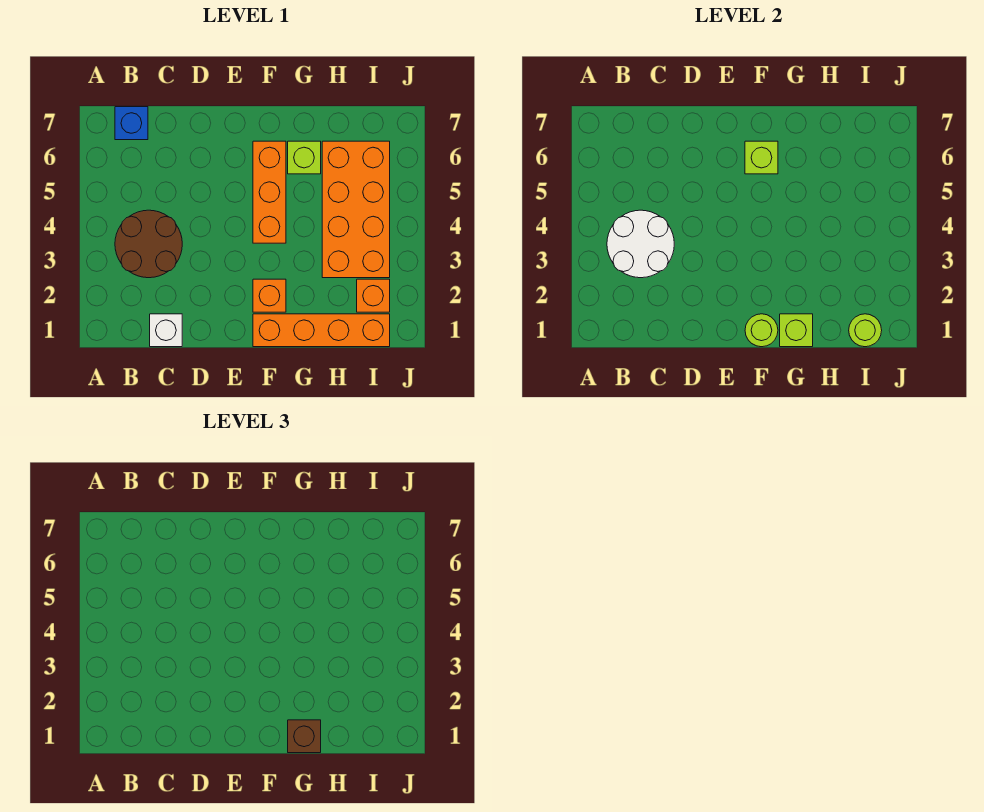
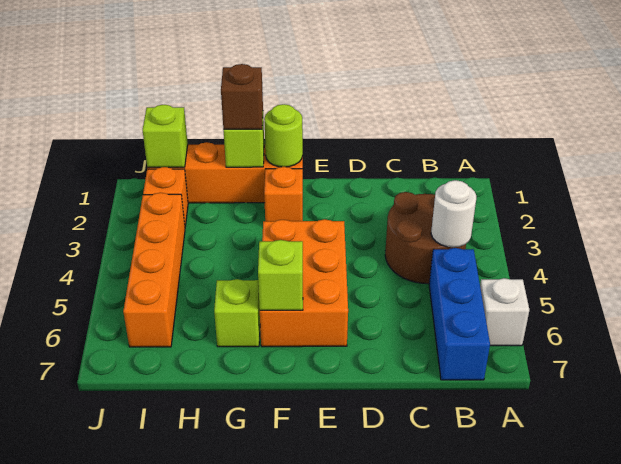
white round brick B3:C4 level 2 -> white round brick B4 level 2
blue brick B7 level 1 -> blue brick B5:B7 level 1
white brick C1 level 1 -> white brick A6 level 1
orange brick F4:F6 level 1 -> orange brick E4:F6 level 1
orange brick H3:I6 level 1 -> orange brick I3:I6 level 1
lime round brick I1 level 2 -> lime brick I1 level 2

